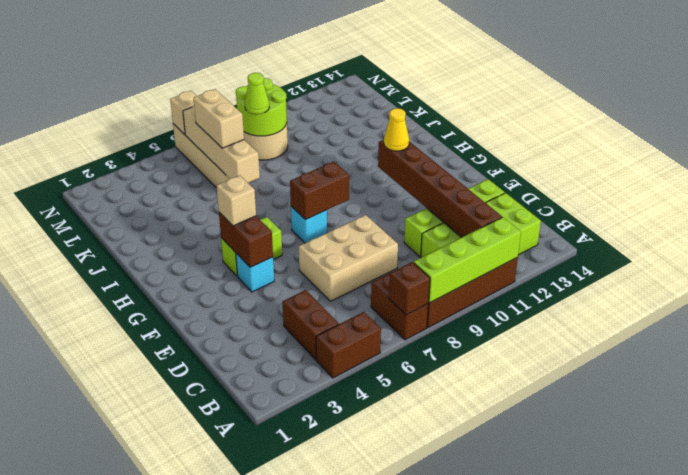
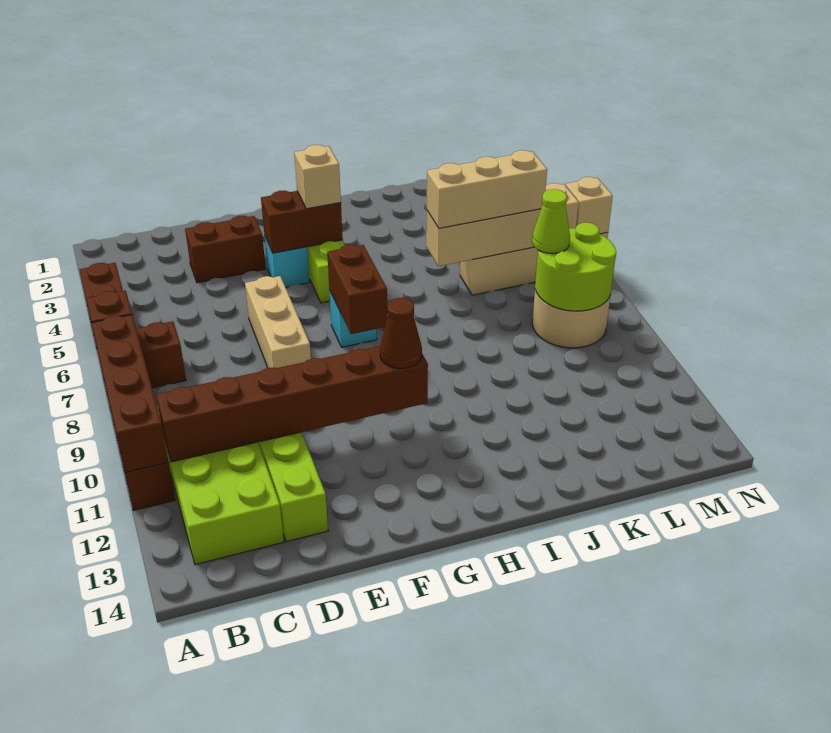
lime brick A8:A11 level 2 -> brown brick A8:A11 level 2
brown brick B4:C4 level 1 -> brown brick D3:E3 level 1
tan brick D6:E8 level 1 -> tan brick E6:E8 level 1
yellow cone G11 level 3 -> brown cone G11 level 3
tan brick K6:L6 level 3 -> tan brick J6:L6 level 3

